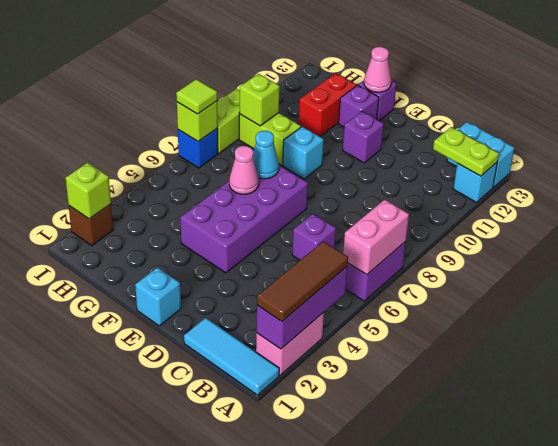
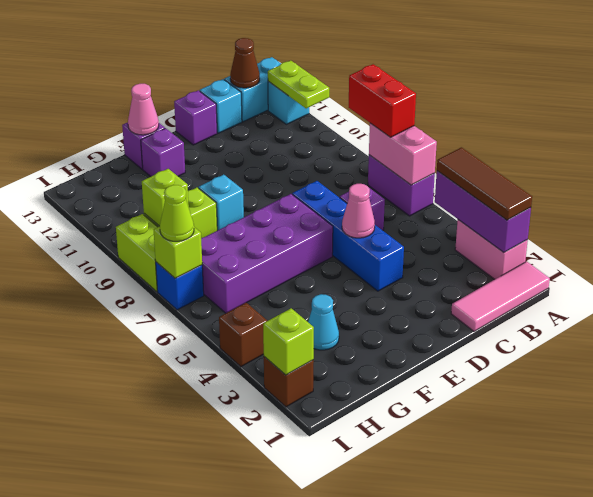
cyan tile A1:C1 level 1 -> pink tile A1:C1 level 1
lime plate A12:B12 level 2 -> lime plate A11:A12 level 2
none -> brown cone B13 level 2
none -> blue brick D4:D7 level 1
cyan brick E1 level 1 -> cyan brick C13 level 1
purple brick E4:F7 level 1 -> purple brick E6:H7 level 1
purple brick E11 level 1 -> purple brick D13 level 1
pink cone F6 level 2 -> pink cone D5 level 2
cyan cone F7 level 2 -> cyan cone G3 level 1
red brick G11:G12 level 1 -> red brick A7:A8 level 3
none -> brown brick I4 level 1
lime tile I7 level 3 -> lime cone I7 level 3

